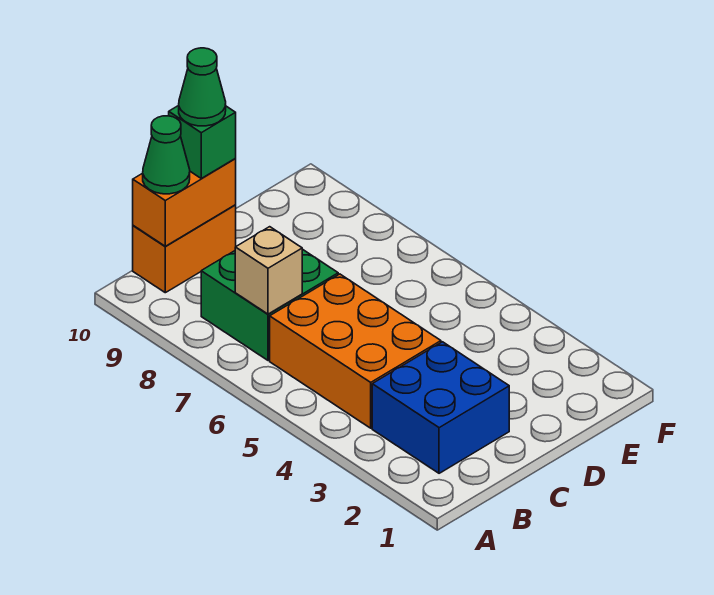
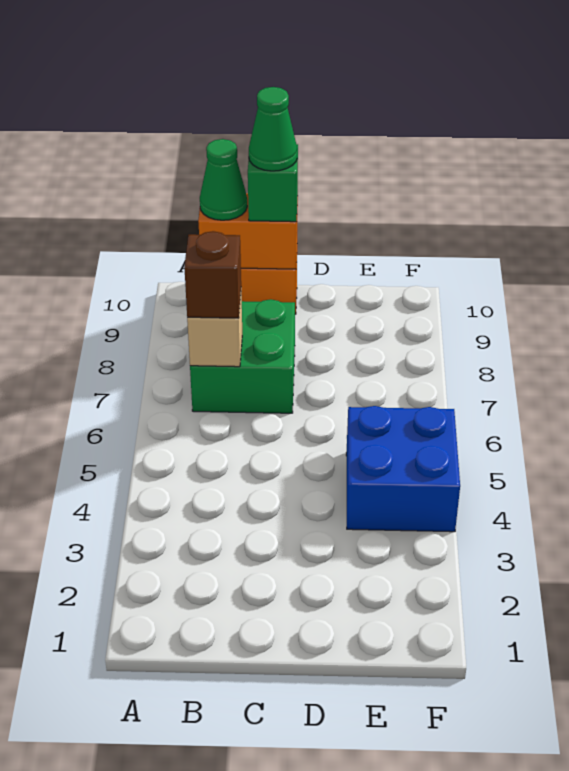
blue brick B2:C3 level 1 -> blue brick E4:F5 level 1
orange brick B4:C6 level 1 -> none
none -> brown brick B7 level 3

